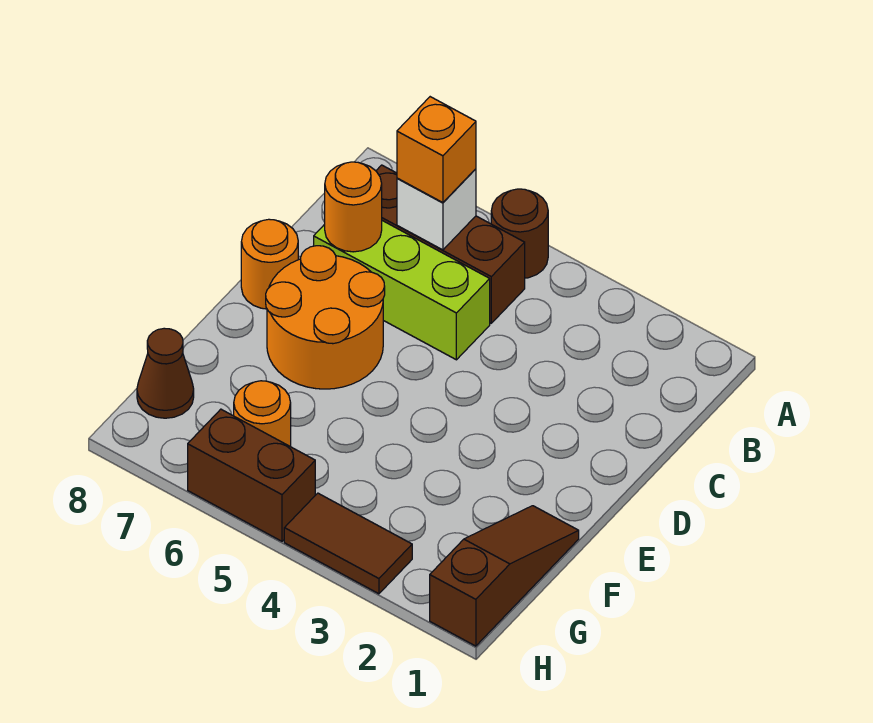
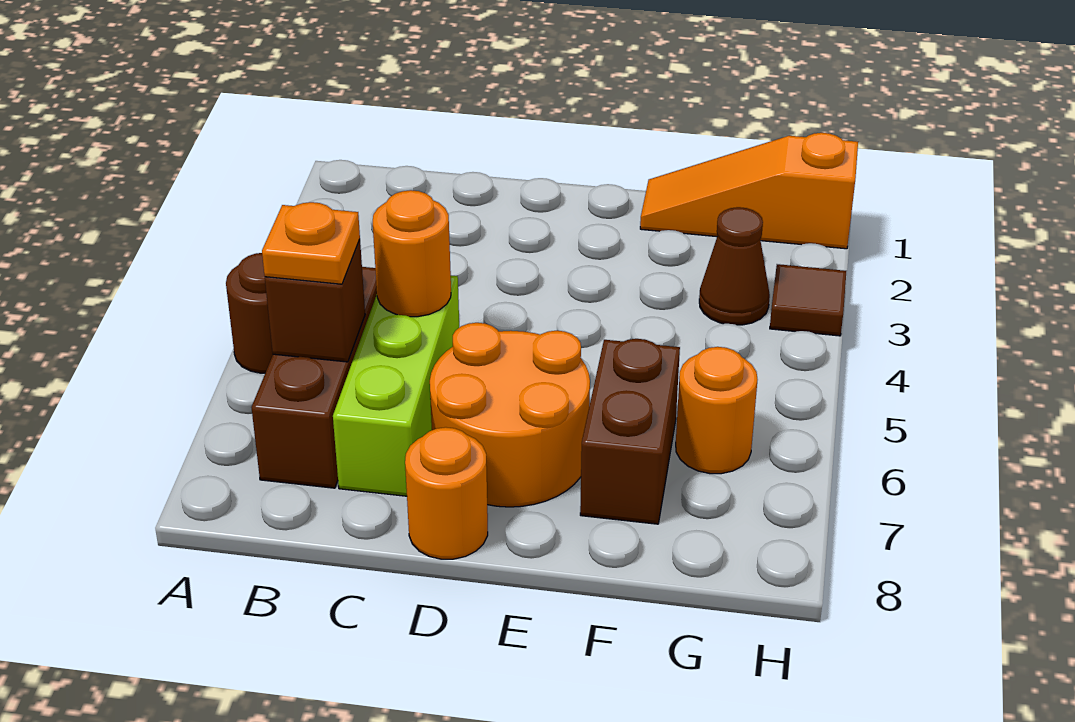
white brick B6 level 2 -> brown brick B6 level 2
orange brick B6 level 3 -> orange plate B6 level 3
orange round brick C7 level 2 -> orange round brick C5 level 2
brown slope F1:H1 level 1 top H -> orange slope F1:H1 level 1 top H
brown cone G8 level 1 -> brown cone G3 level 1
brown tile H3:H4 level 1 -> brown tile H3 level 1
brown brick H5:H6 level 1 -> brown brick F6:F7 level 1

